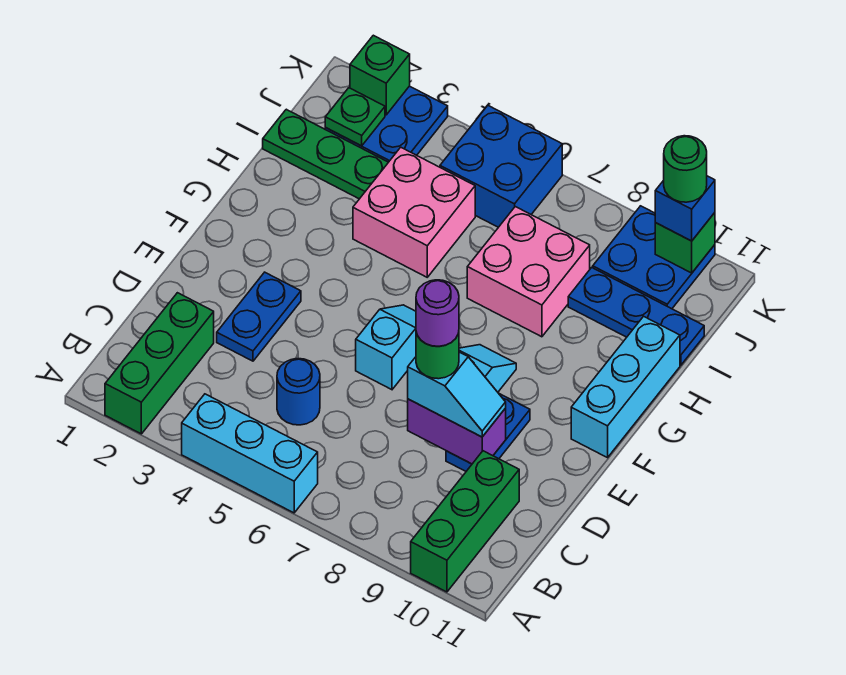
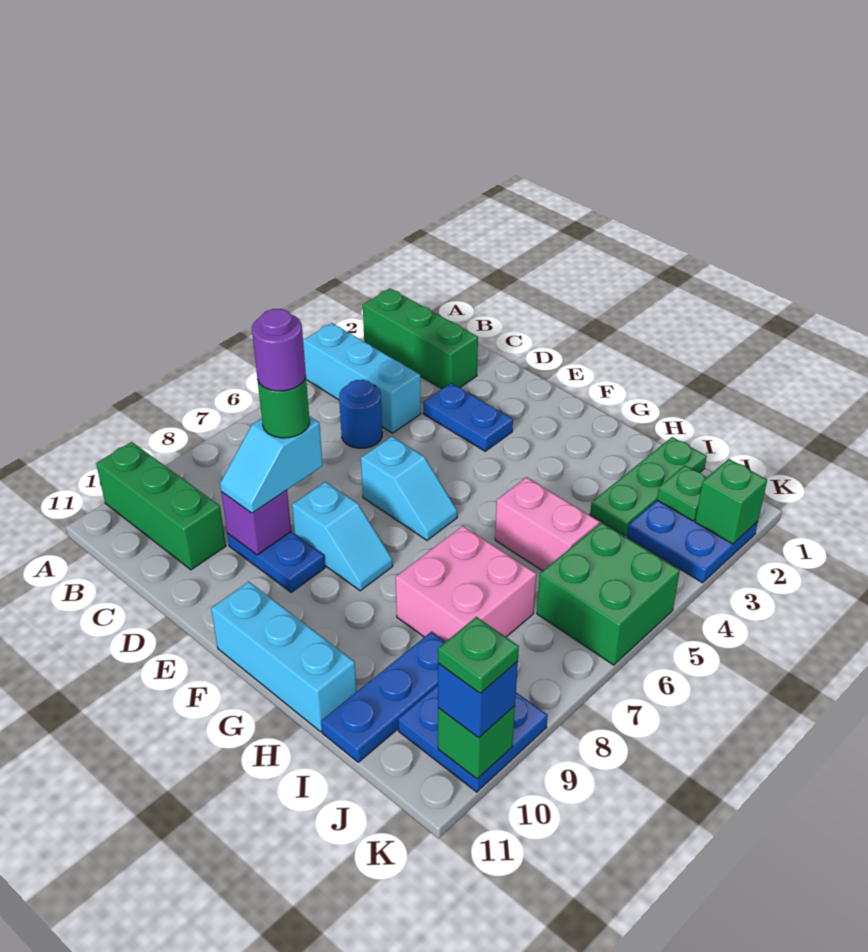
cyan brick A4:A6 level 1 -> cyan brick A4:C4 level 1
purple brick D8:D9 level 2 -> purple brick D9 level 2
pink brick H4:I5 level 1 -> pink brick H5:I5 level 1
blue brick J5:K6 level 1 -> green brick J5:K6 level 1
green round brick K10 level 4 -> green plate K10 level 4

